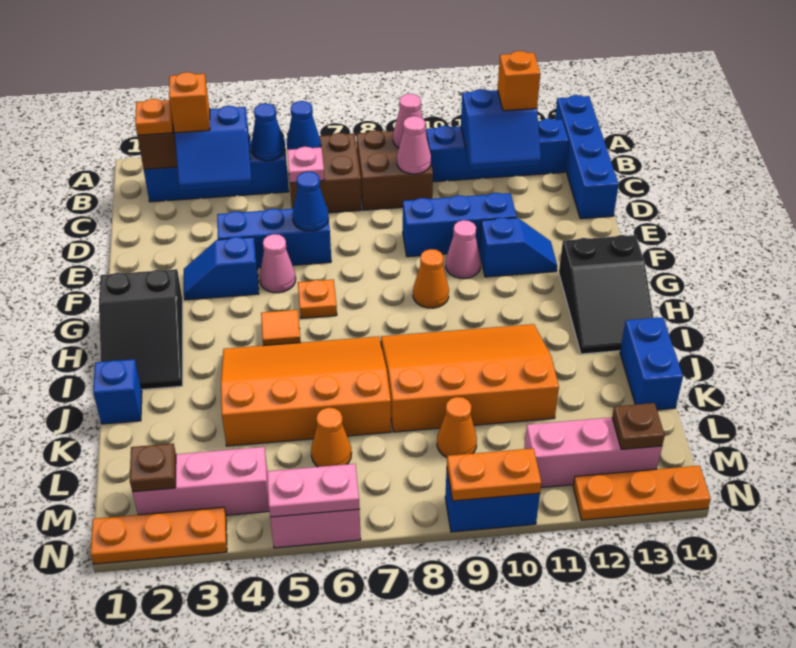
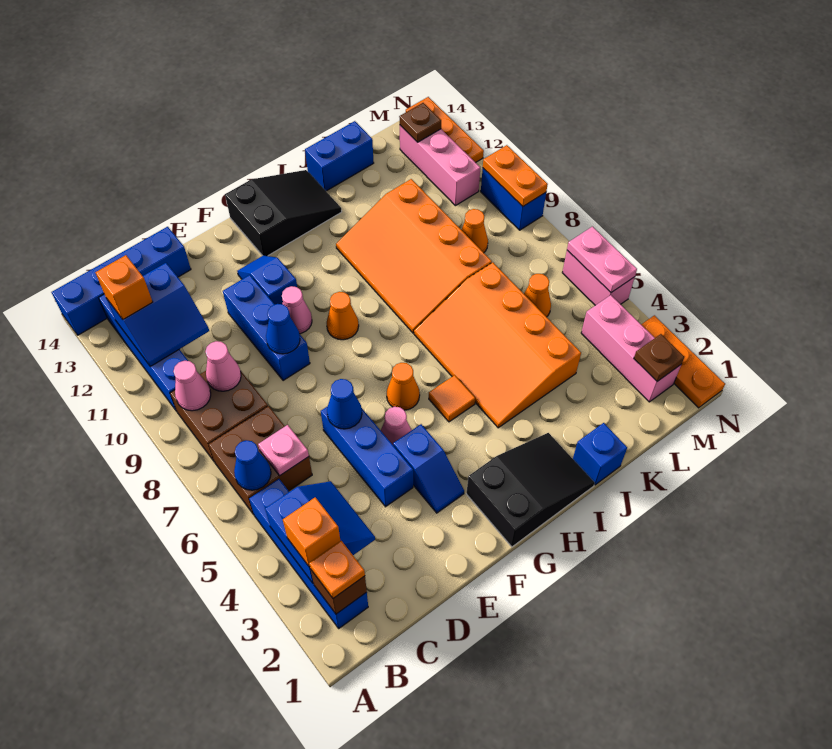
blue cone B5 level 2 -> blue cone E9 level 2
blue slope B11:C12 level 2 top B -> blue slope B11:C12 level 2 top 12
orange plate G6 level 1 -> orange cone G6 level 1

